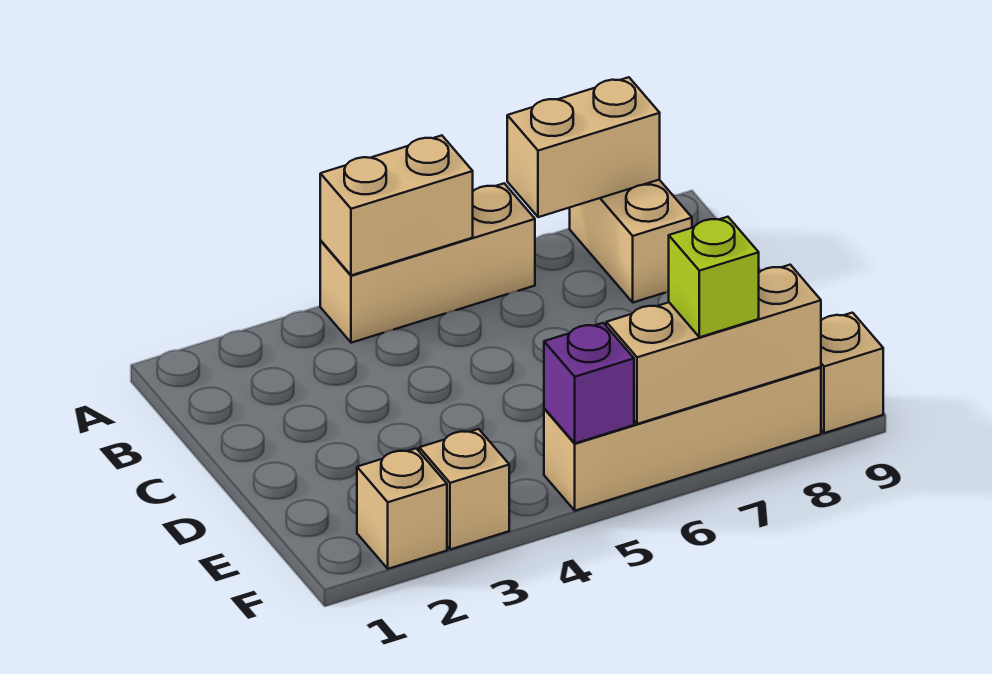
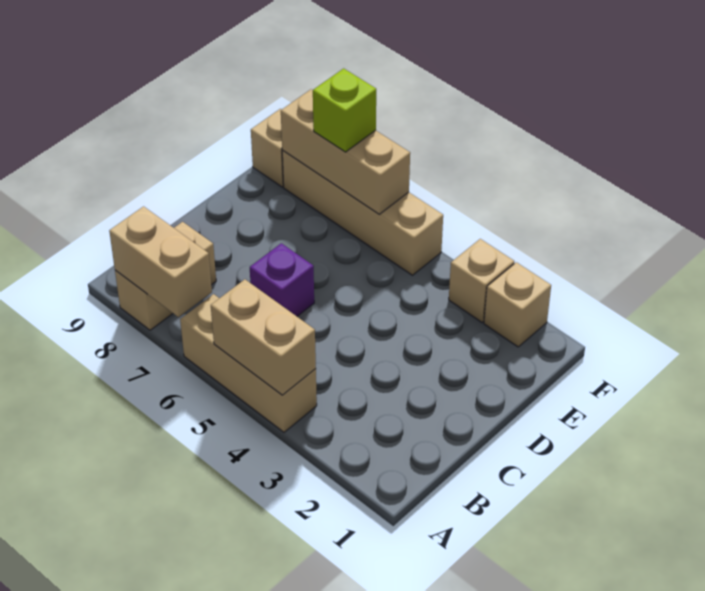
purple brick F5 level 2 -> purple brick C6 level 1

